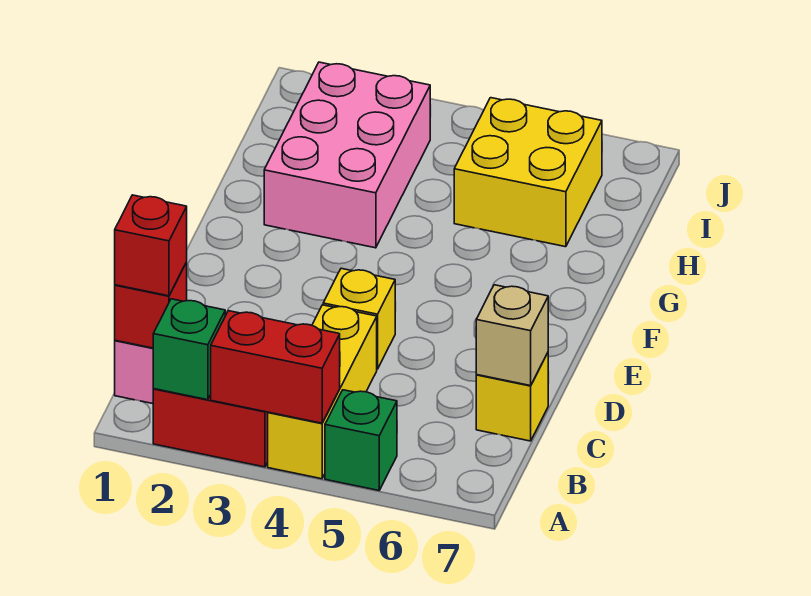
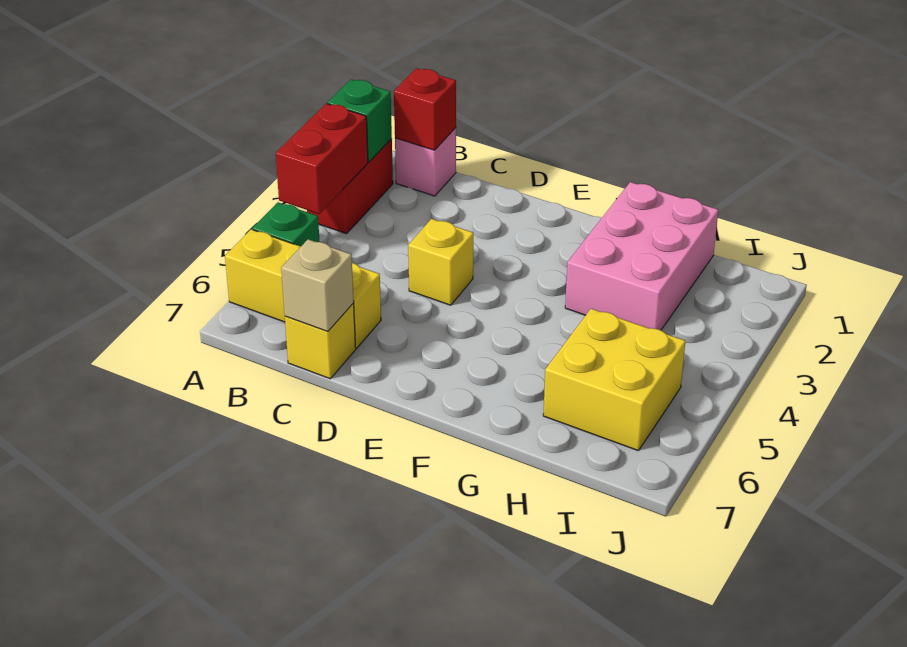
yellow brick A4:C4 level 1 -> yellow brick A6:C6 level 1
red brick B1 level 3 -> none
pink brick G2:I3 level 1 -> pink brick G1:H3 level 1

